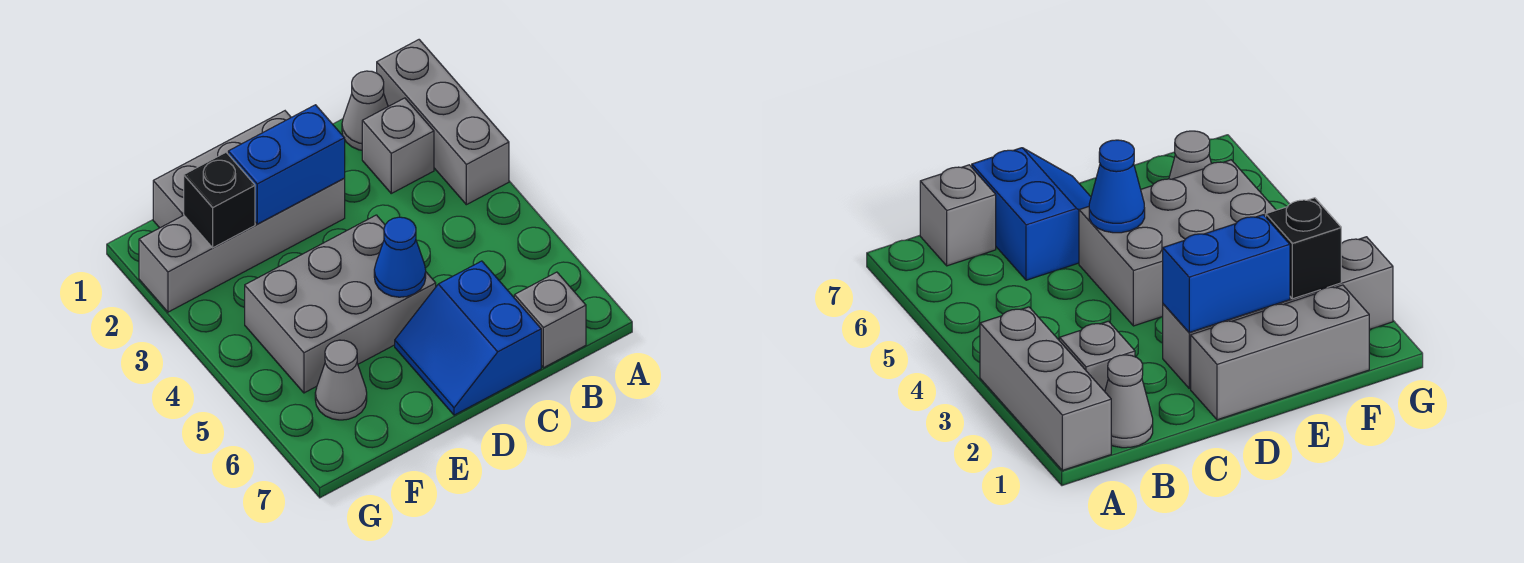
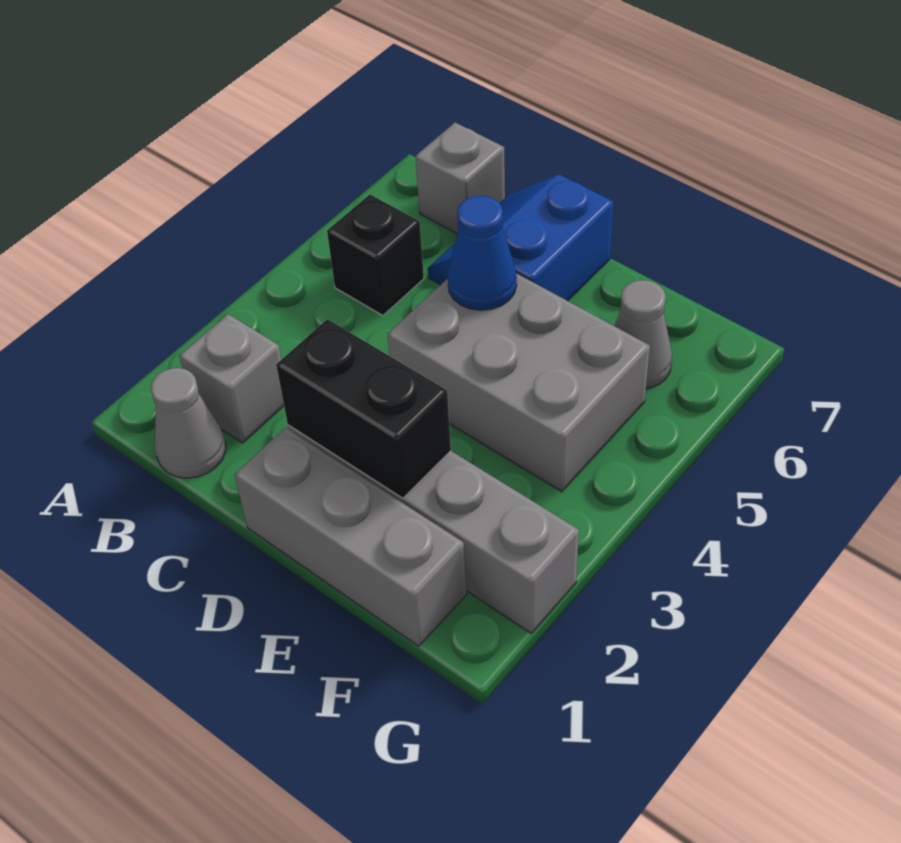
grey brick A1:A3 level 1 -> none
blue slope C6:D7 level 1 top C -> blue slope C6:D7 level 1 top D
blue brick D2:E2 level 2 -> black brick D2:E2 level 2
black brick F2 level 2 -> black brick B5 level 1

